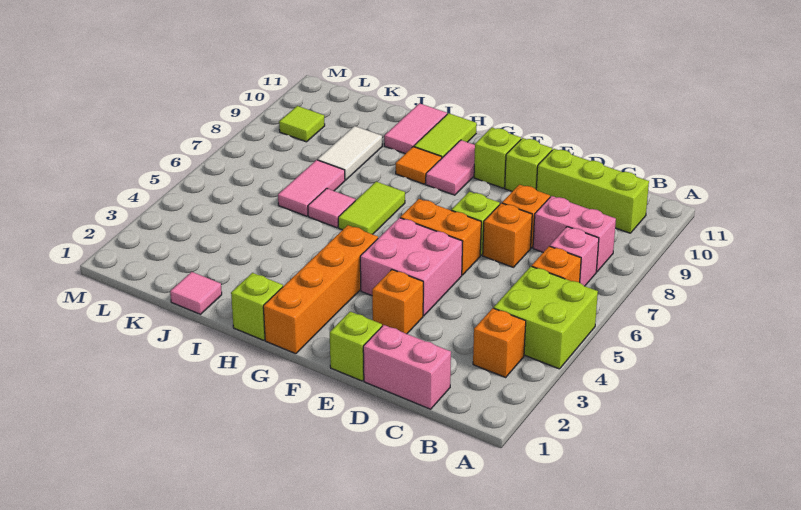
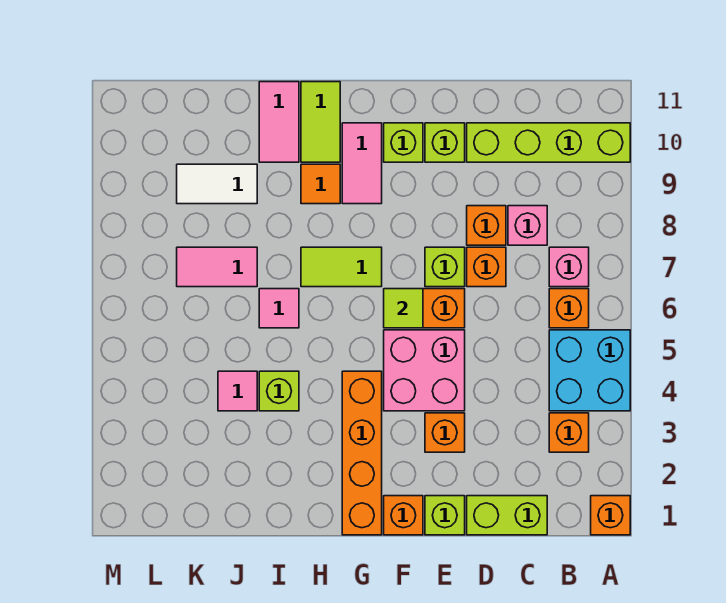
none -> orange brick A1 level 1
lime brick A4:B5 level 1 -> cyan brick A4:B5 level 1
pink brick B8:C8 level 1 -> pink brick C8 level 1
lime brick B10:D10 level 1 -> lime brick A10:D10 level 1
pink brick C1:D1 level 1 -> lime brick C1:D1 level 1
none -> orange brick F1 level 1
lime brick H1 level 1 -> lime brick I4 level 1
lime tile H6:H7 level 1 -> lime tile G7:H7 level 1
pink tile J1 level 1 -> pink tile J4 level 1
pink tile J6:J7 level 1 -> pink tile J7:K7 level 1
white tile J8:J9 level 1 -> white tile J9:K9 level 1
lime tile L9 level 1 -> lime tile F6 level 2

